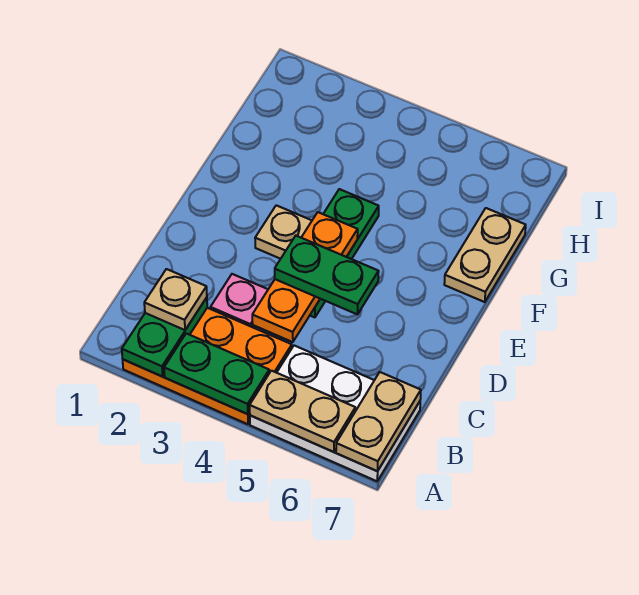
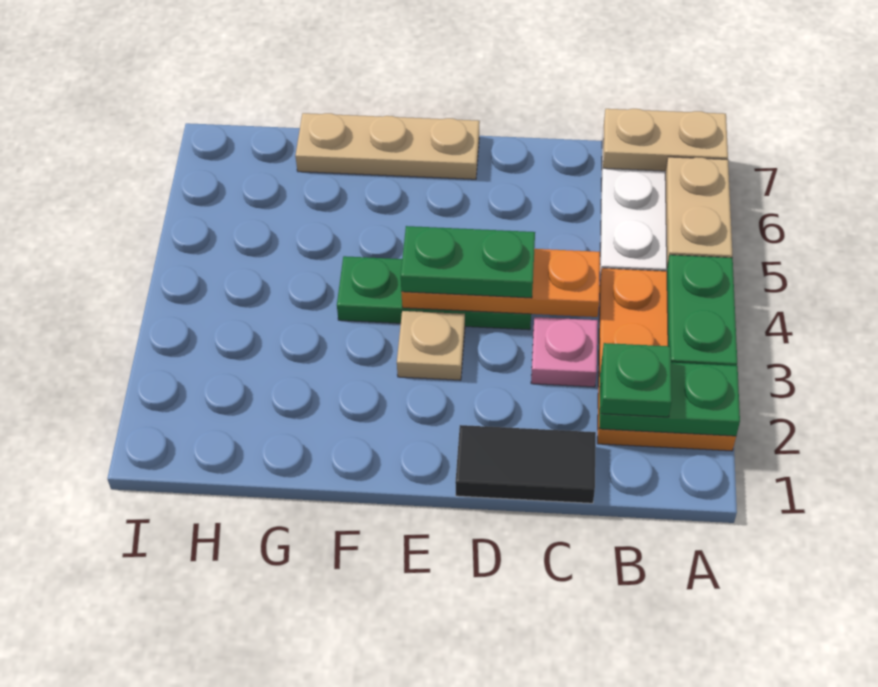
tan plate B2 level 3 -> green plate B2 level 3
none -> black tile C1:D1 level 1
green plate D4:D5 level 3 -> green plate D4:E4 level 3
tan plate F7:G7 level 1 -> tan plate E7:G7 level 1

